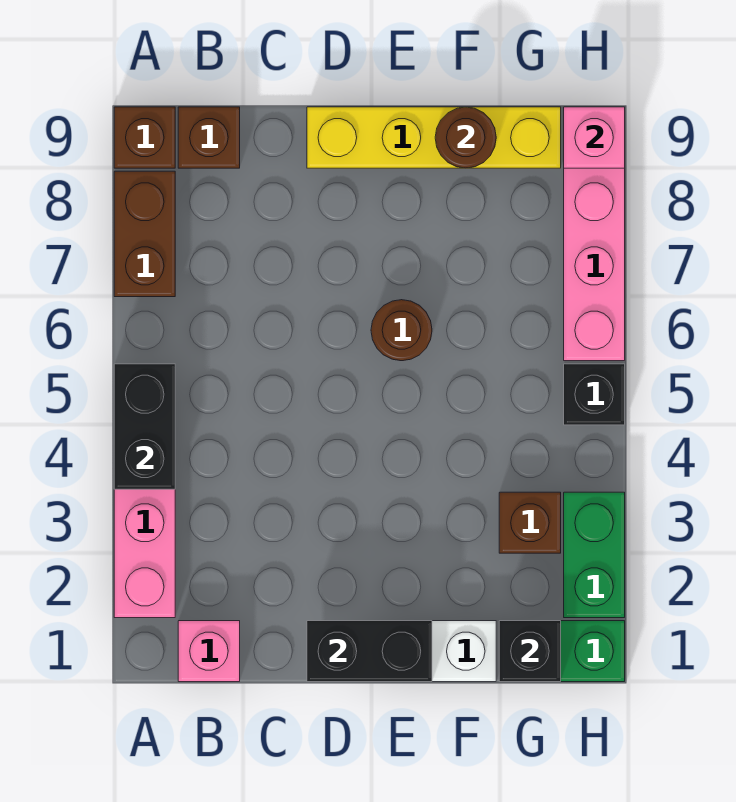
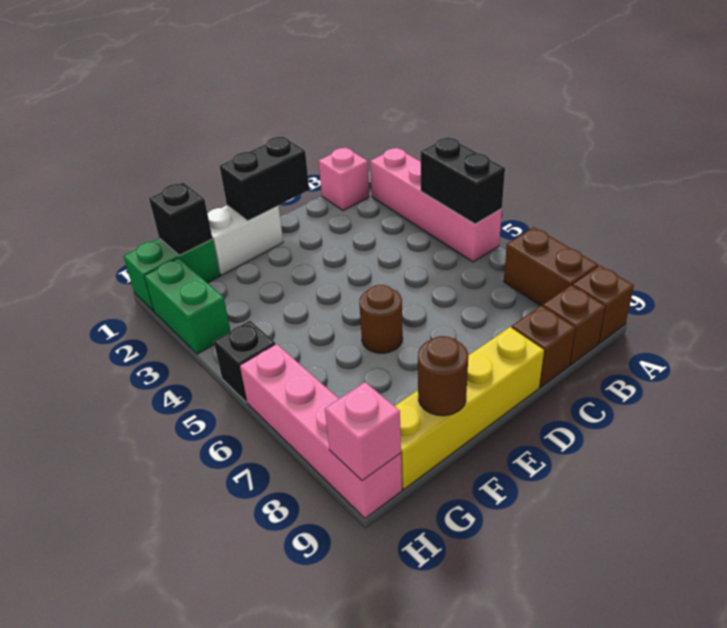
brown brick G3 level 1 -> brown brick C9 level 1

